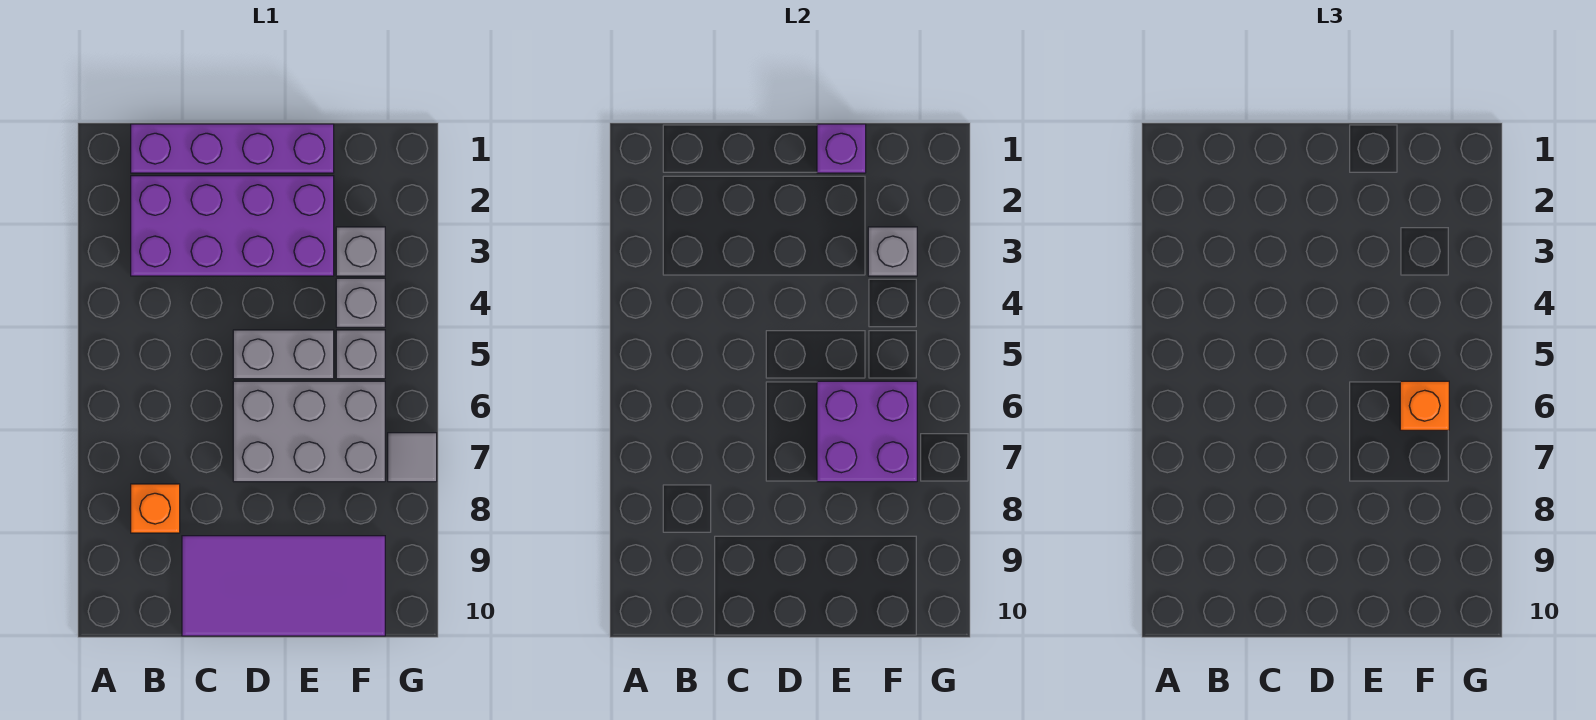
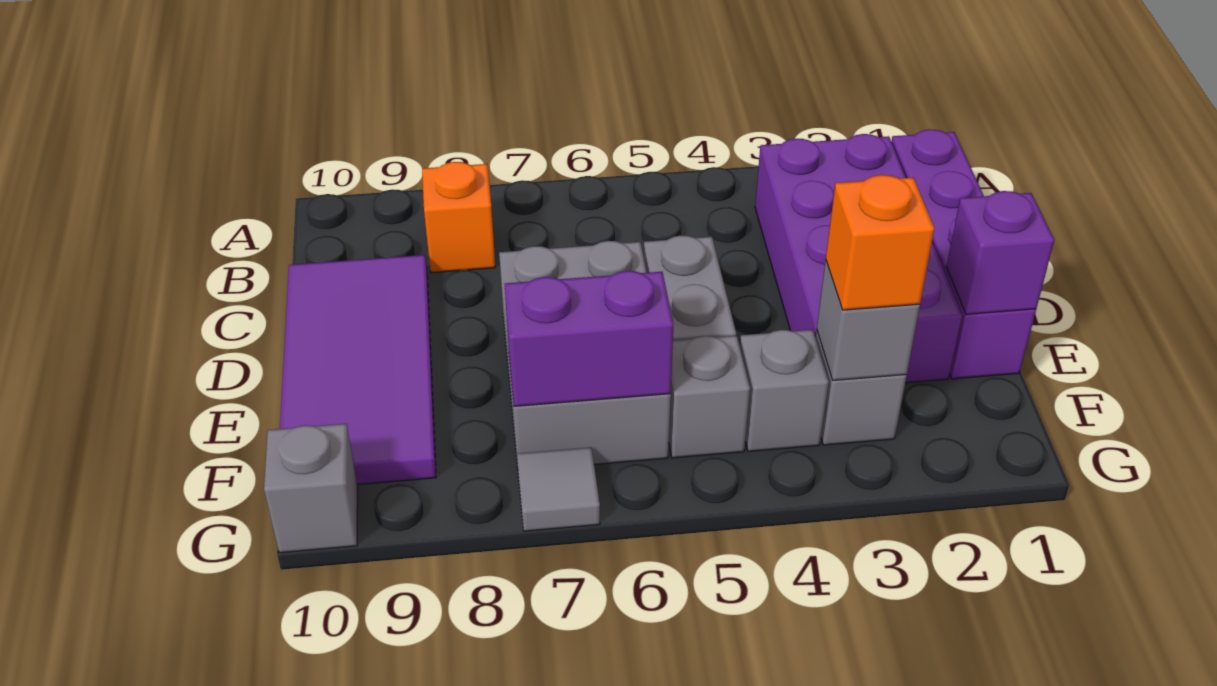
purple brick E6:F7 level 2 -> purple brick F6:F7 level 2
orange brick F6 level 3 -> orange brick F3 level 3
none -> grey brick G10 level 1

